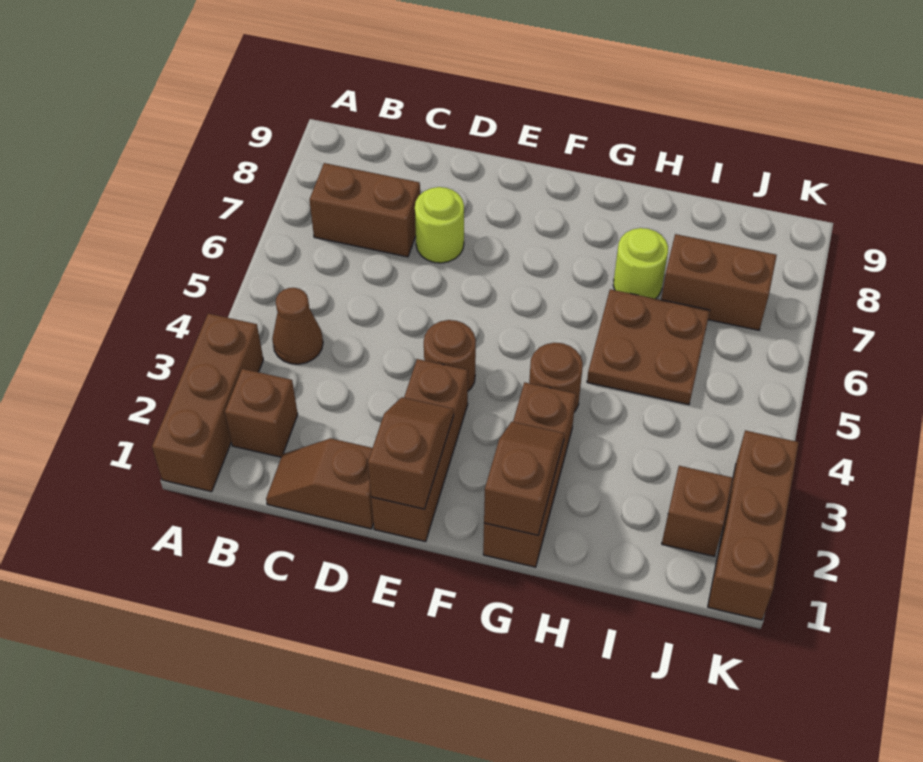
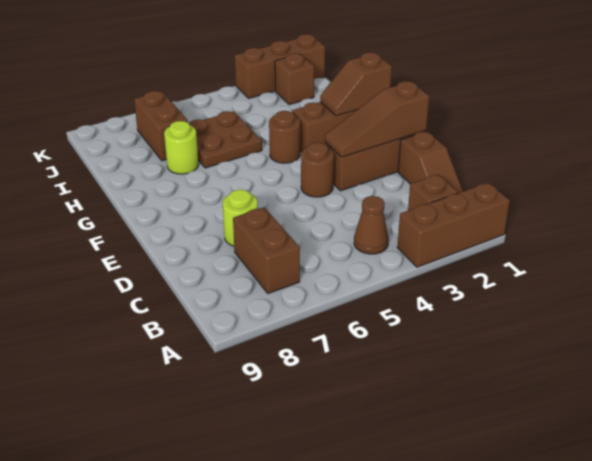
brown slope E1:E2 level 2 top 1 -> brown slope E1:E3 level 2 top 1

